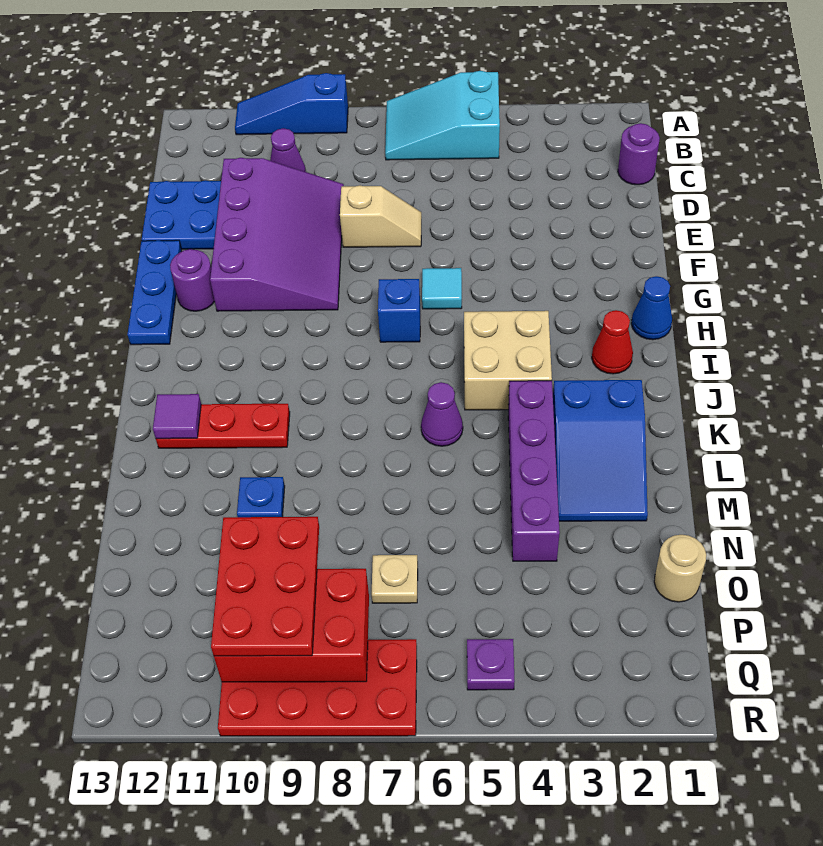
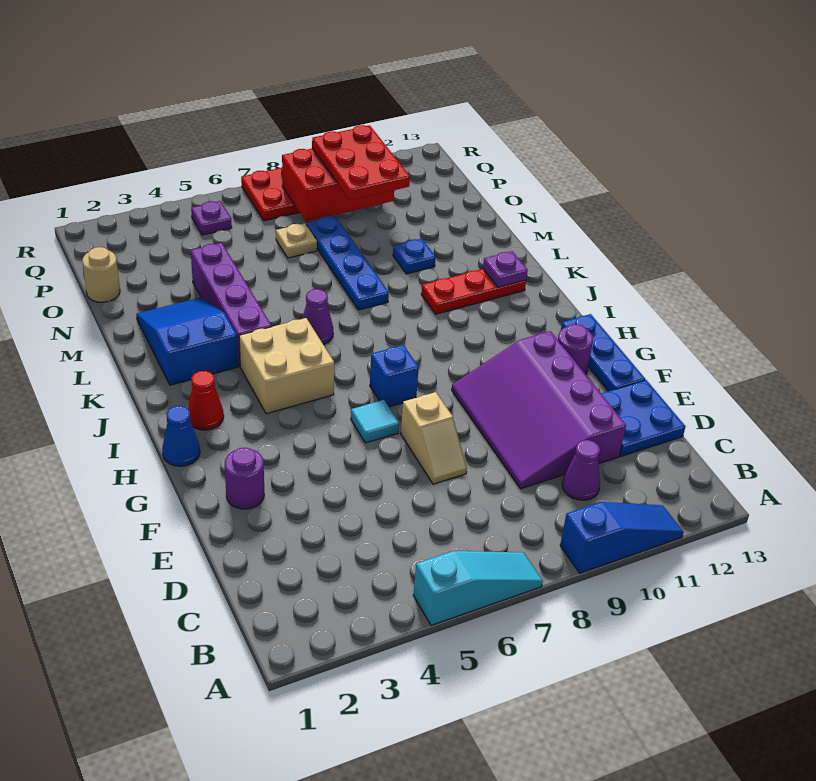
cyan slope A5:B7 level 1 top 5 -> cyan slope A5:A7 level 1 top 5
purple round brick C1 level 1 -> purple round brick F2 level 1
tan slope E7:E8 level 1 top 8 -> tan slope E7:F7 level 1 top F
purple tile K12 level 2 -> purple plate K12 level 2
none -> blue plate L8:O8 level 1

